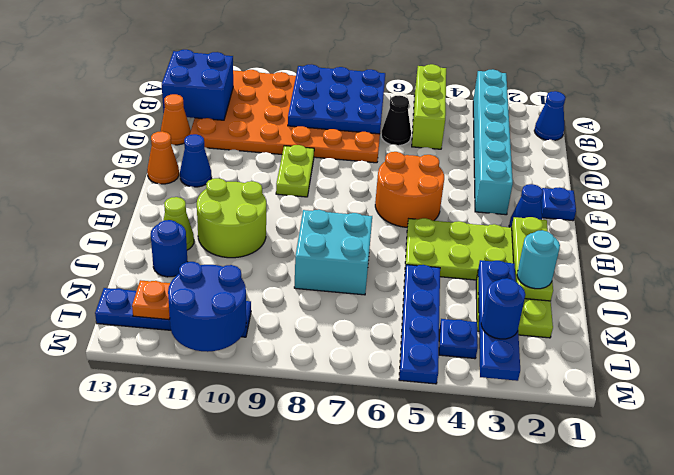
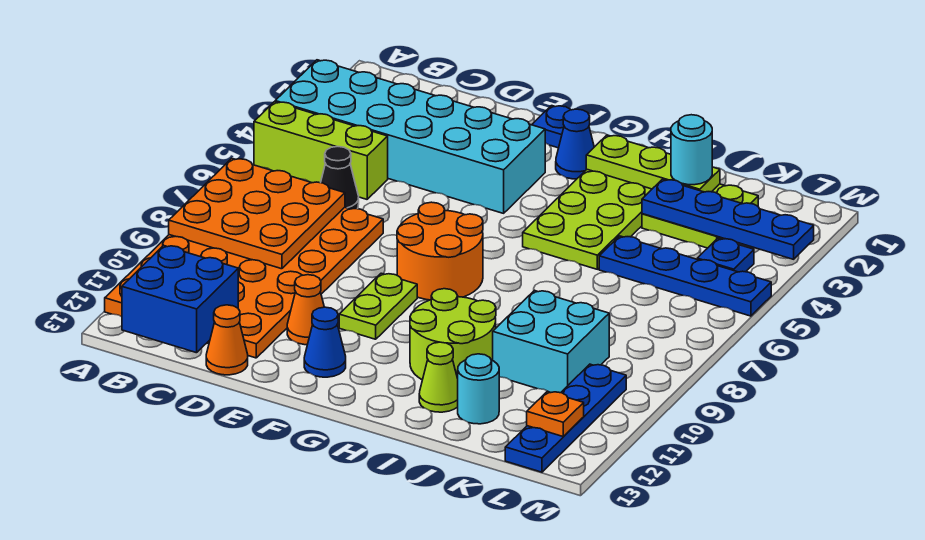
cyan brick A3:F3 level 1 -> cyan brick A3:F4 level 1
blue plate A7:C9 level 2 -> orange plate A7:C9 level 2
blue cone B1 level 1 -> none
lime plate E9:F9 level 1 -> lime plate F9:F10 level 1
orange round brick F5:G6 level 1 -> orange round brick F7:G8 level 1
orange cone F13 level 1 -> orange cone E11 level 1
cyan brick I7:J8 level 1 -> cyan brick J9:K10 level 1
blue round brick J12 level 1 -> cyan round brick J12 level 1
blue round brick L3 level 3 -> none
blue round brick L10:M11 level 2 -> none

